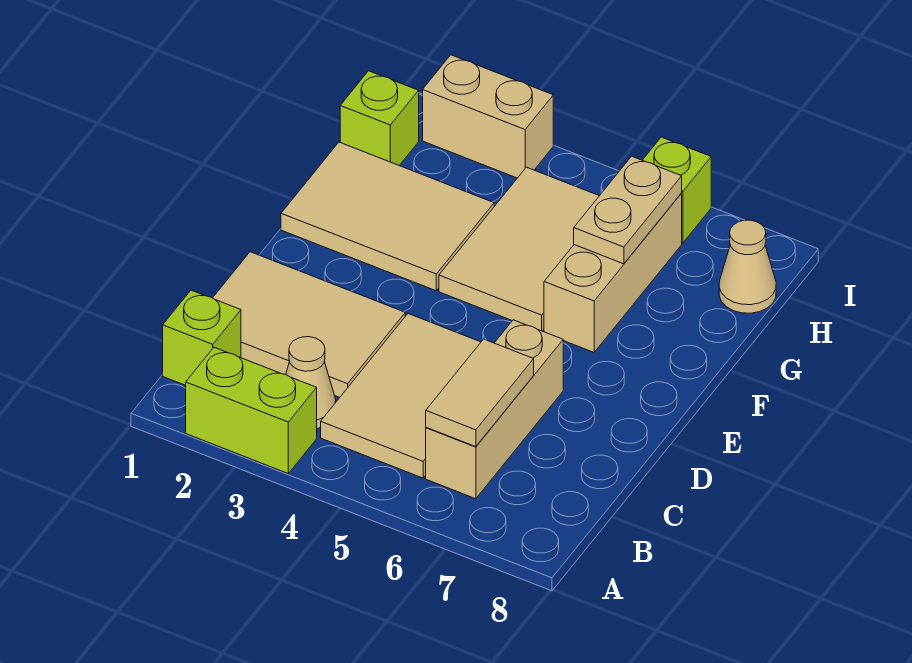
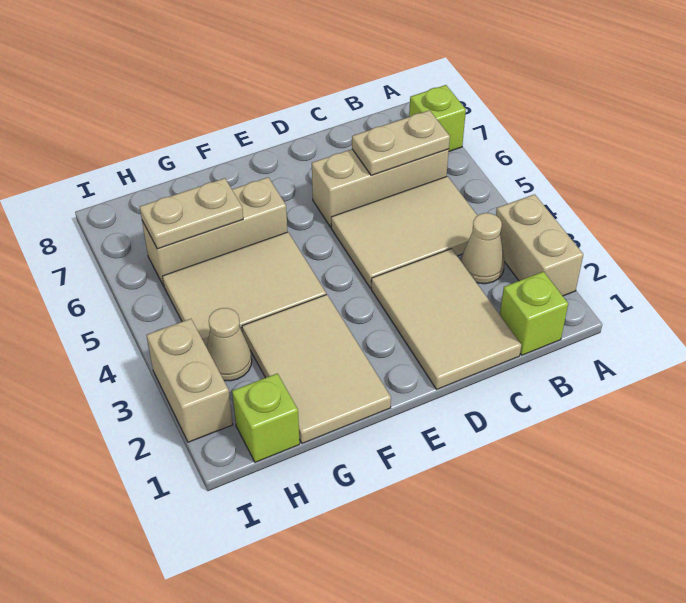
lime brick A2:A3 level 1 -> tan brick A2:A3 level 1
tan tile B6:C6 level 2 -> tan plate B6:C6 level 2
tan cone H8 level 1 -> tan cone H3 level 1
lime brick I6 level 1 -> lime brick A7 level 1

